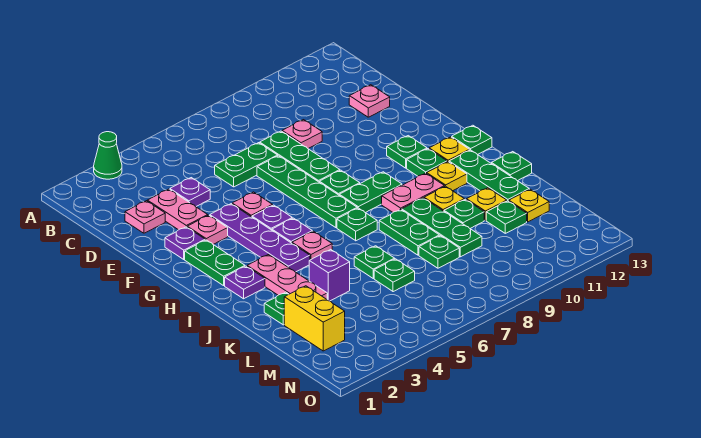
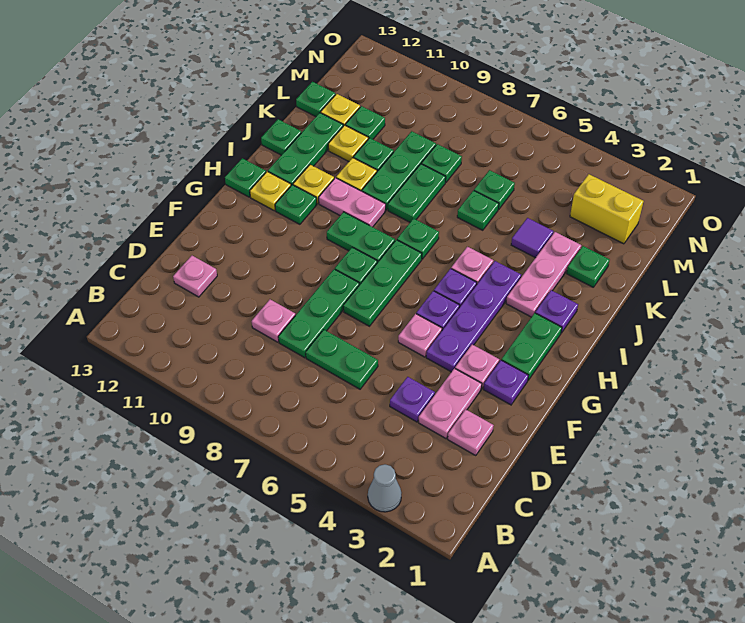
green cone A3 level 1 -> grey cone A3 level 1
green plate E7:H7 level 1 -> green plate F7:H7 level 1
green plate G11 level 1 -> green plate L13 level 1
purple brick K4 level 1 -> purple tile K4 level 1
yellow brick L2:M2 level 1 -> yellow brick M2:M3 level 1

